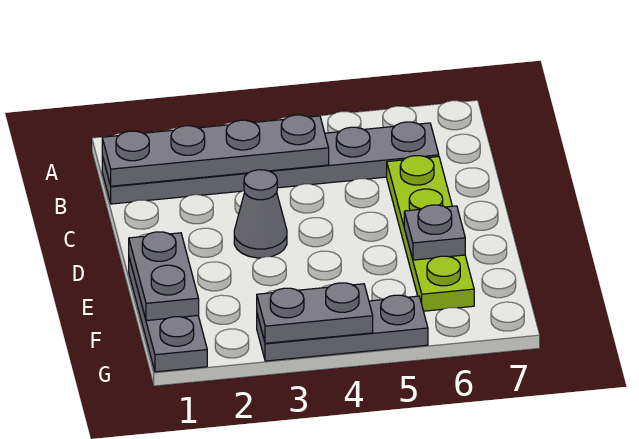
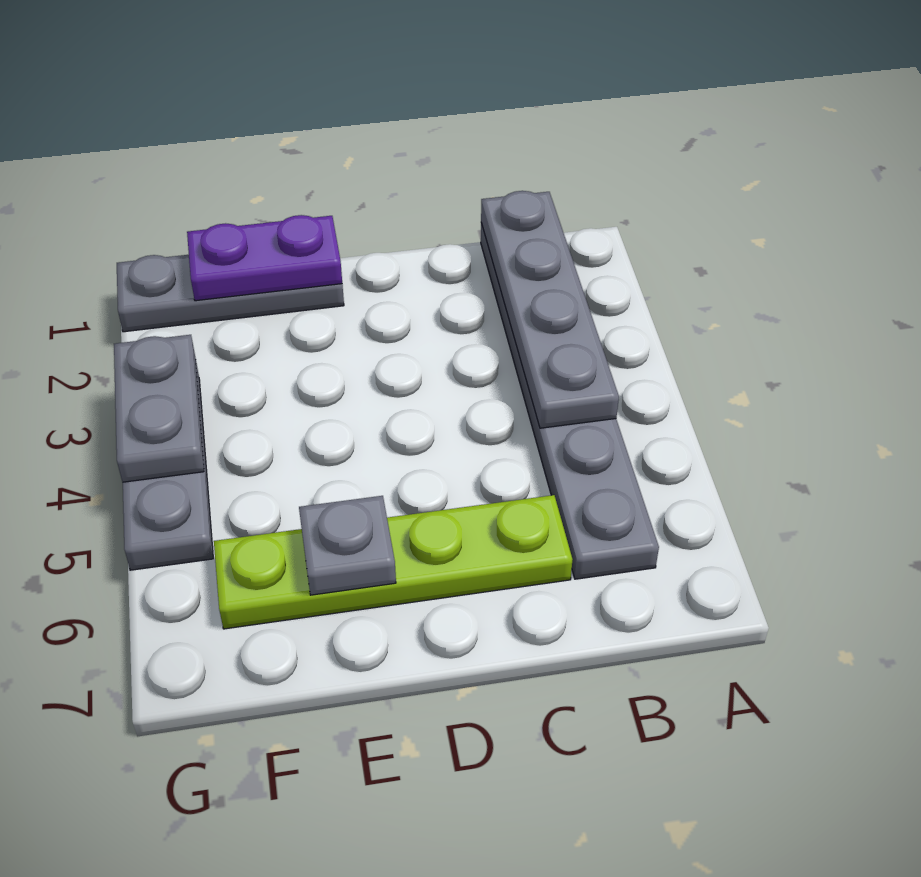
grey cone D3 level 1 -> none
grey plate E1:F1 level 2 -> purple plate E1:F1 level 2

